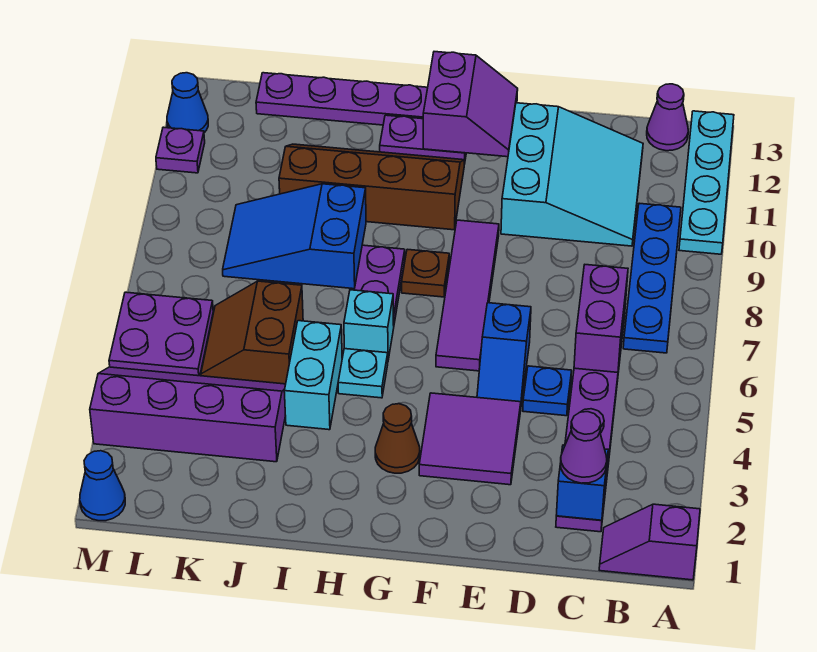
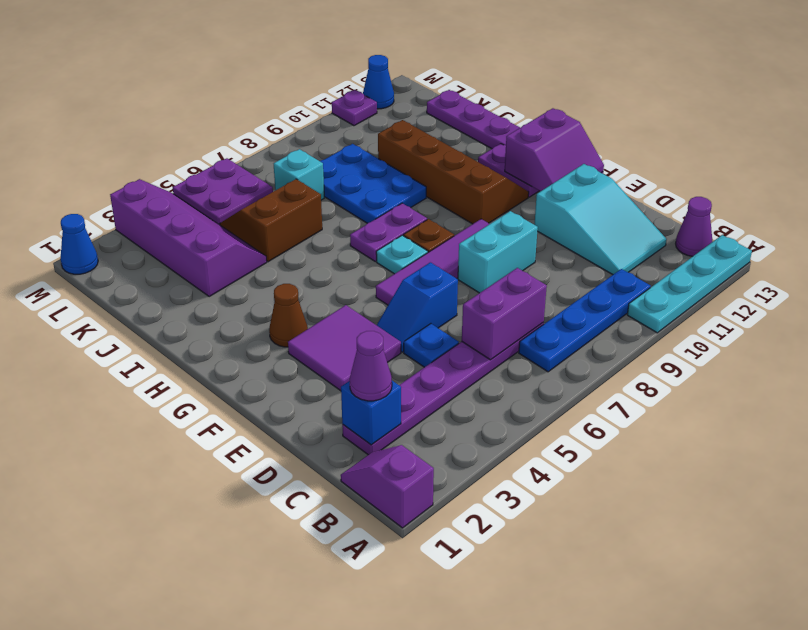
cyan slope C10:E12 level 1 top E -> cyan slope C11:E12 level 1 top E
cyan plate H5 level 1 -> cyan plate G7 level 1
cyan brick H6 level 1 -> cyan brick K7 level 1
cyan brick I4:I5 level 1 -> cyan brick E8:E9 level 1
blue slope I8:K9 level 1 top I -> blue plate I8:K9 level 1

